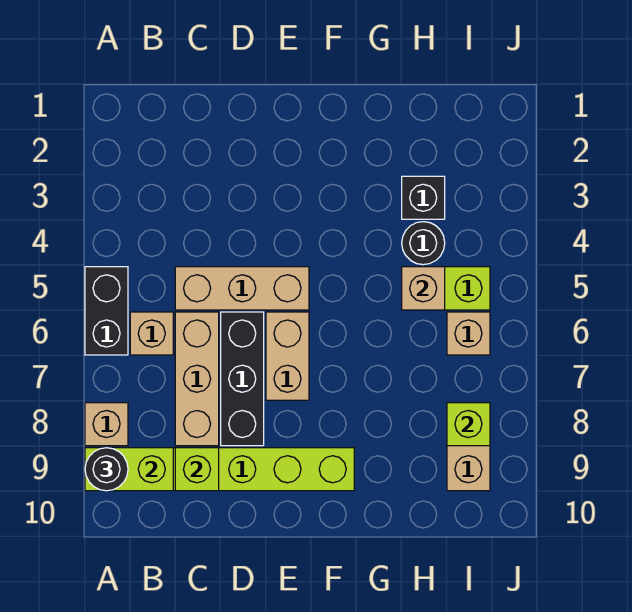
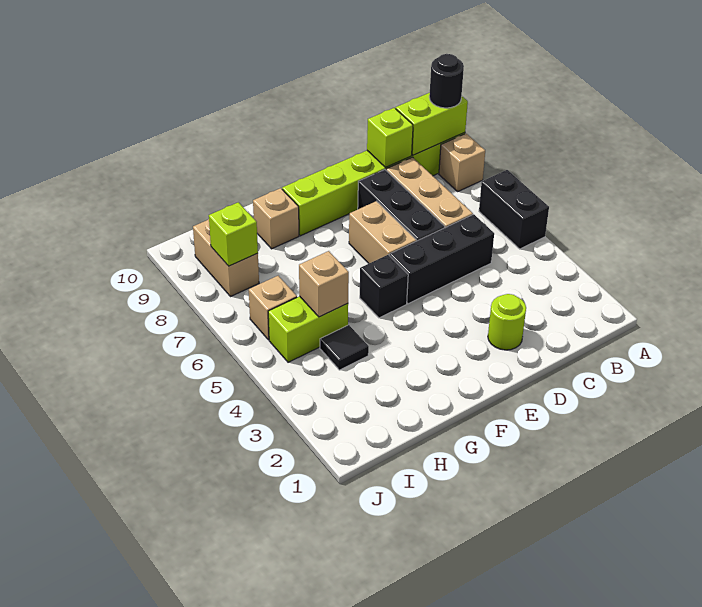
tan brick B6 level 1 -> tan brick G9 level 1
tan brick C5:E5 level 1 -> black brick C5:E5 level 1
none -> lime round brick D2 level 1
black brick H3 level 1 -> black brick F5 level 1
black round brick H4 level 1 -> black tile H4 level 1

